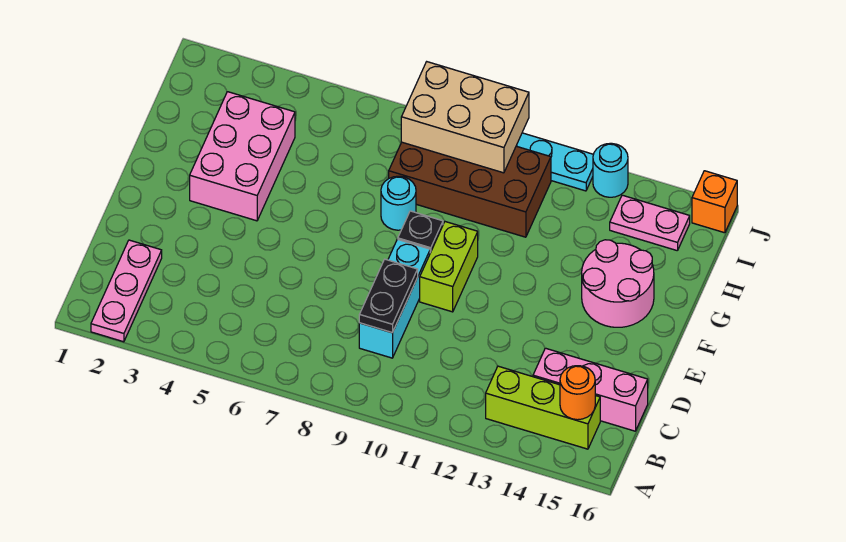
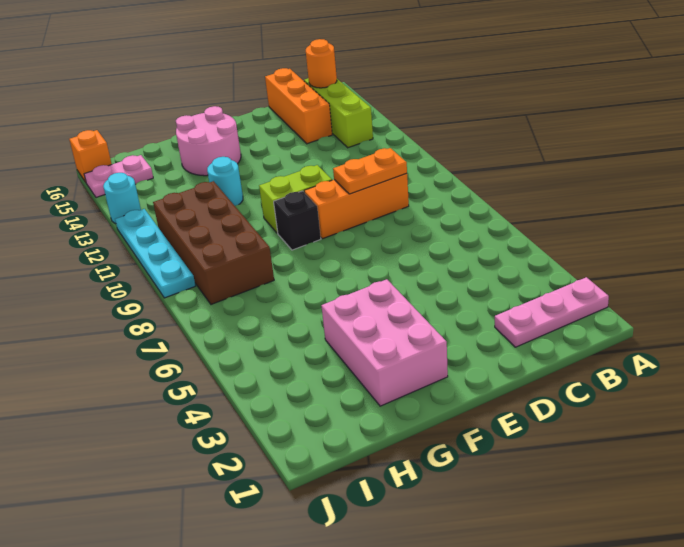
cyan brick C9:E9 level 1 -> orange brick C9:E9 level 1
black plate C9:D9 level 2 -> orange plate C9:D9 level 2
pink brick C14:C16 level 1 -> orange brick C14:C16 level 1
pink brick F3:H4 level 1 -> pink brick F2:G4 level 1
cyan round brick G8 level 1 -> cyan round brick G12 level 1
tan brick I8:J10 level 2 -> none
pink plate I14:I15 level 1 -> pink plate I15:J15 level 1

